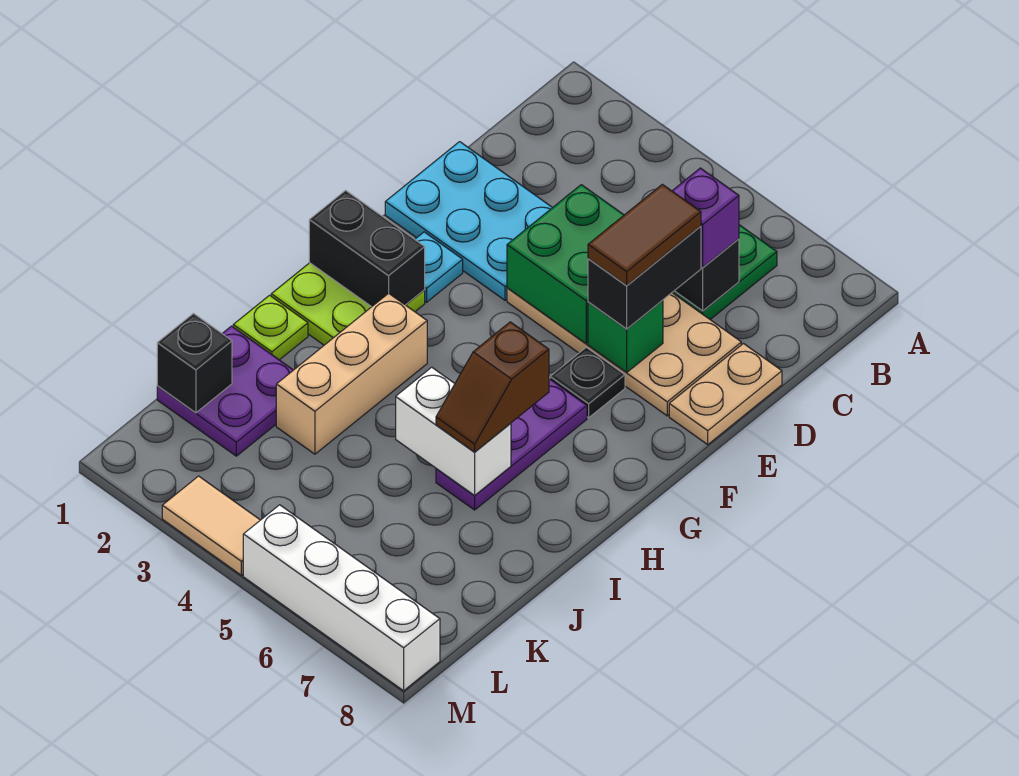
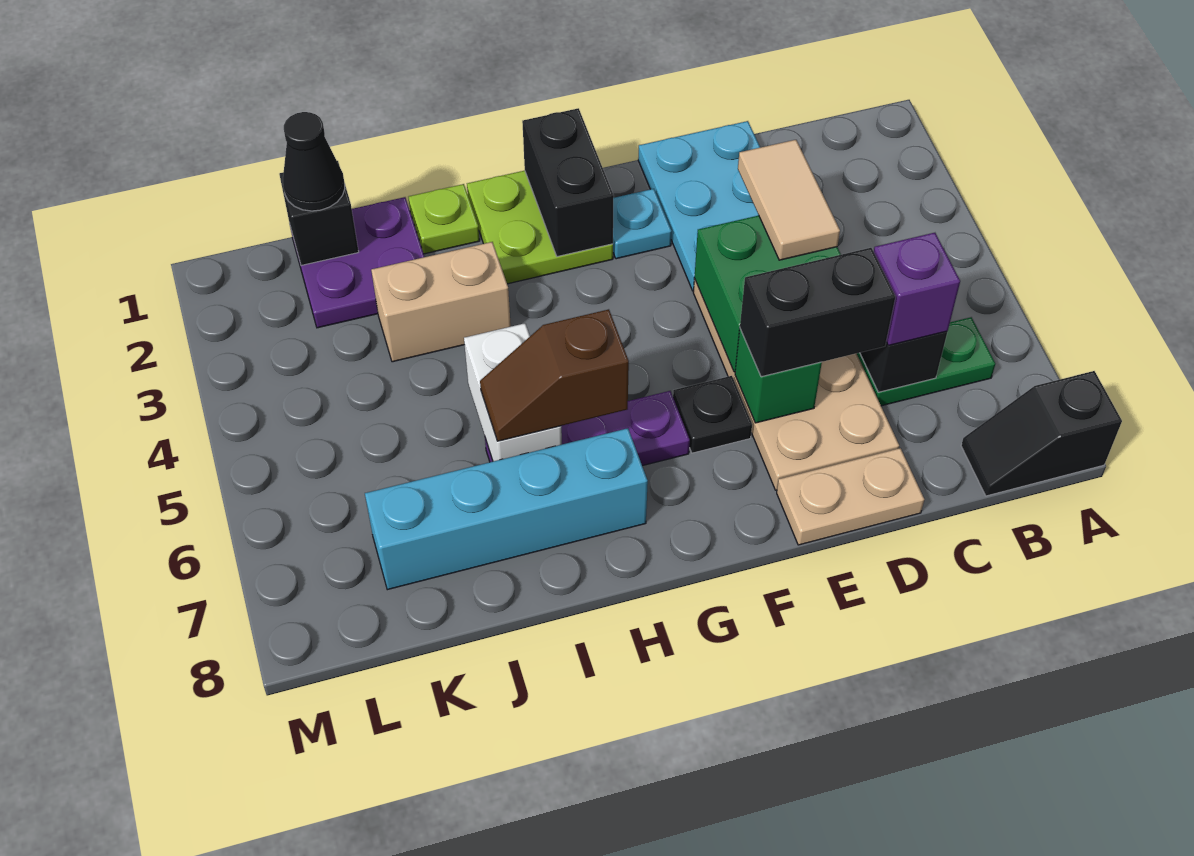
none -> black slope A8:B8 level 1 top A
brown tile D6:E6 level 4 -> none
tan brick H3:J3 level 1 -> tan brick I3:J3 level 1
none -> cyan brick H7:K7 level 1
none -> black cone K1 level 3
tan tile M3:M4 level 1 -> tan tile D3:D4 level 3
white brick M5:M8 level 1 -> none

